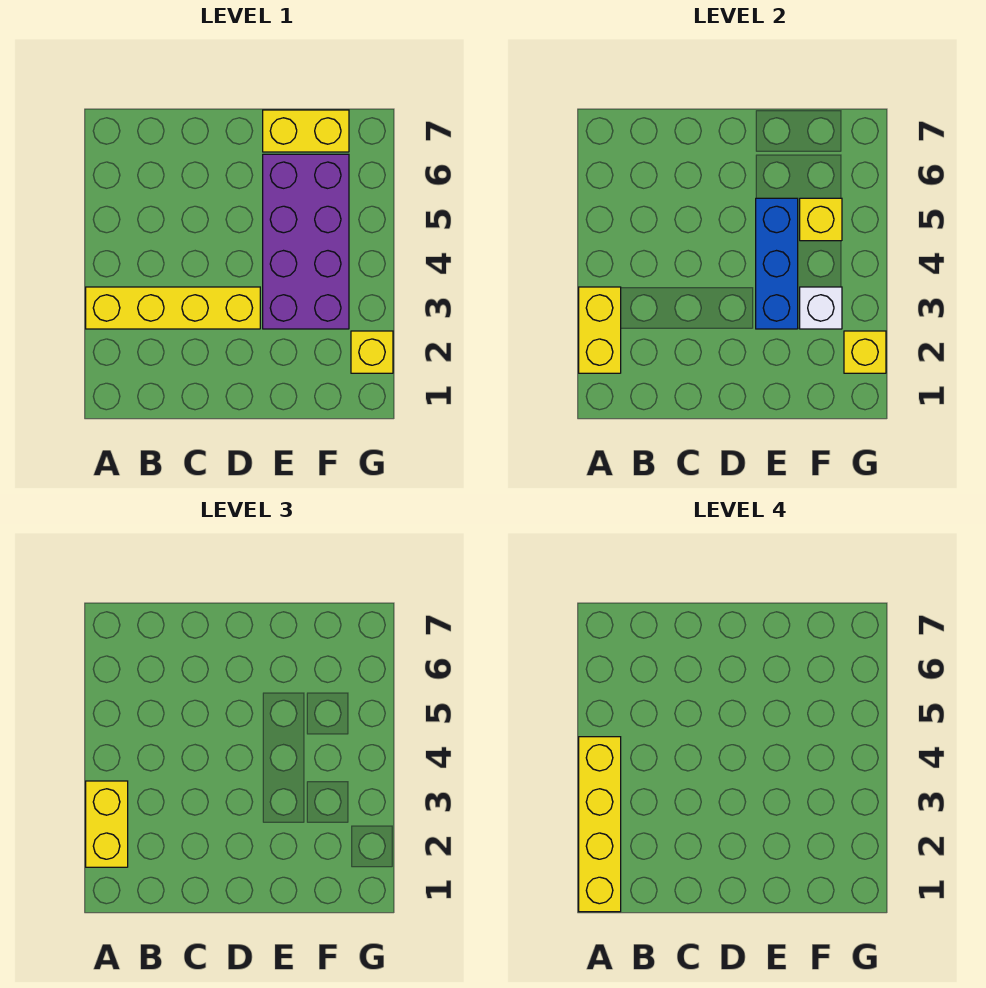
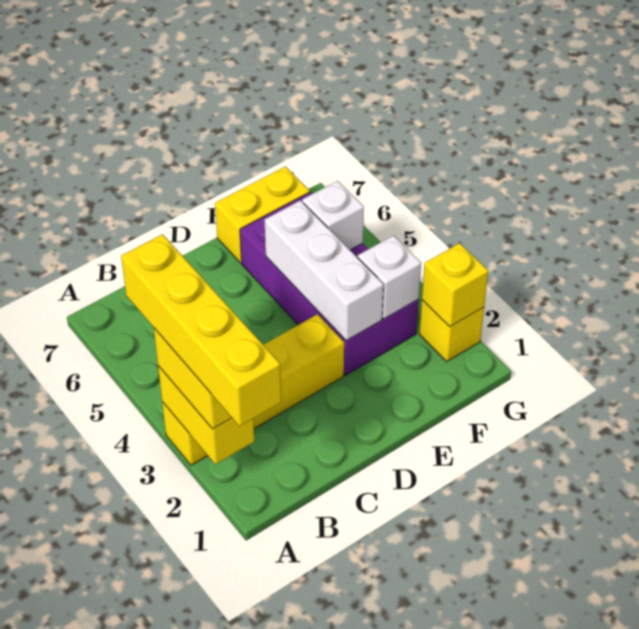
blue brick E3:E5 level 2 -> white brick E3:E5 level 2
yellow brick F5 level 2 -> white brick F5 level 2

